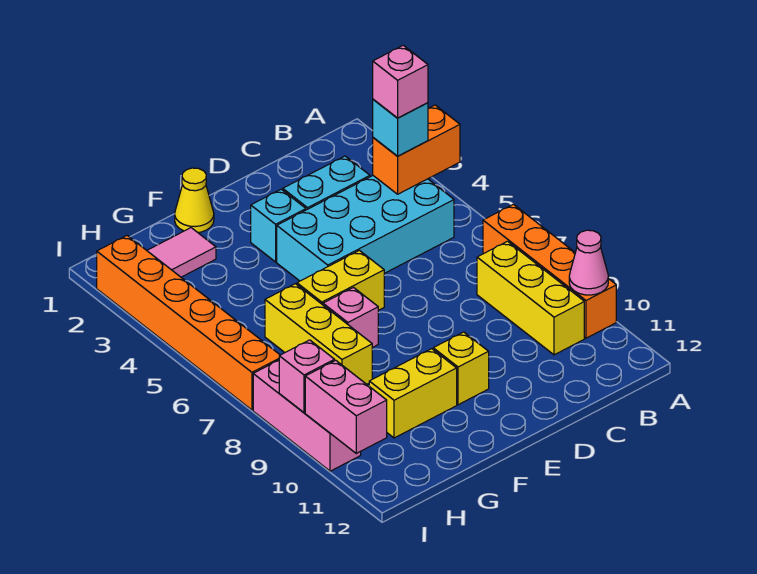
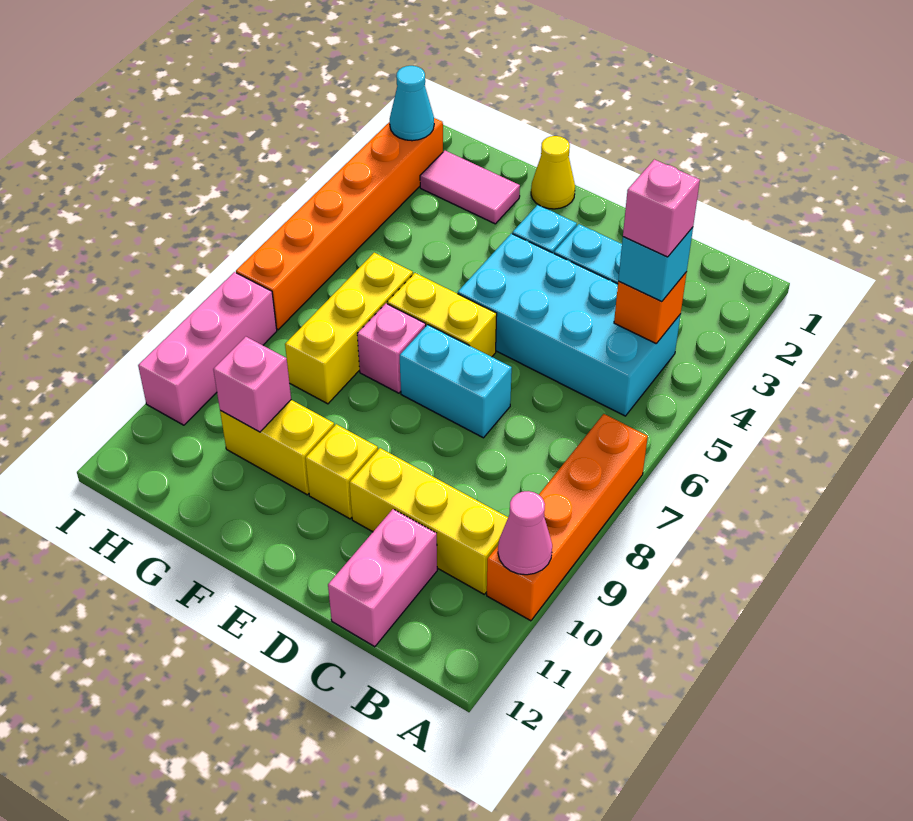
orange brick A4:B4 level 2 -> orange brick B4 level 2
yellow brick B8:B10 level 1 -> yellow brick B10:D10 level 1
none -> cyan brick D7:E7 level 1
none -> cyan cone I2 level 2
pink brick I9 level 2 -> pink brick G10 level 2
pink brick I10:I11 level 2 -> pink brick C11:C12 level 1

